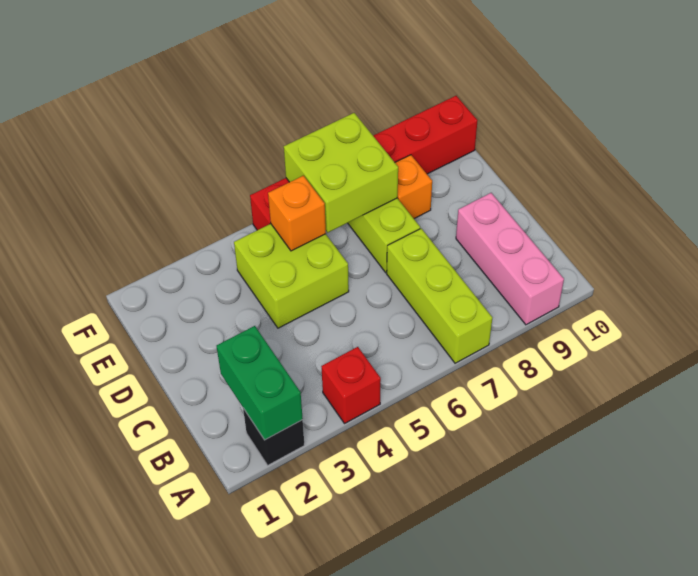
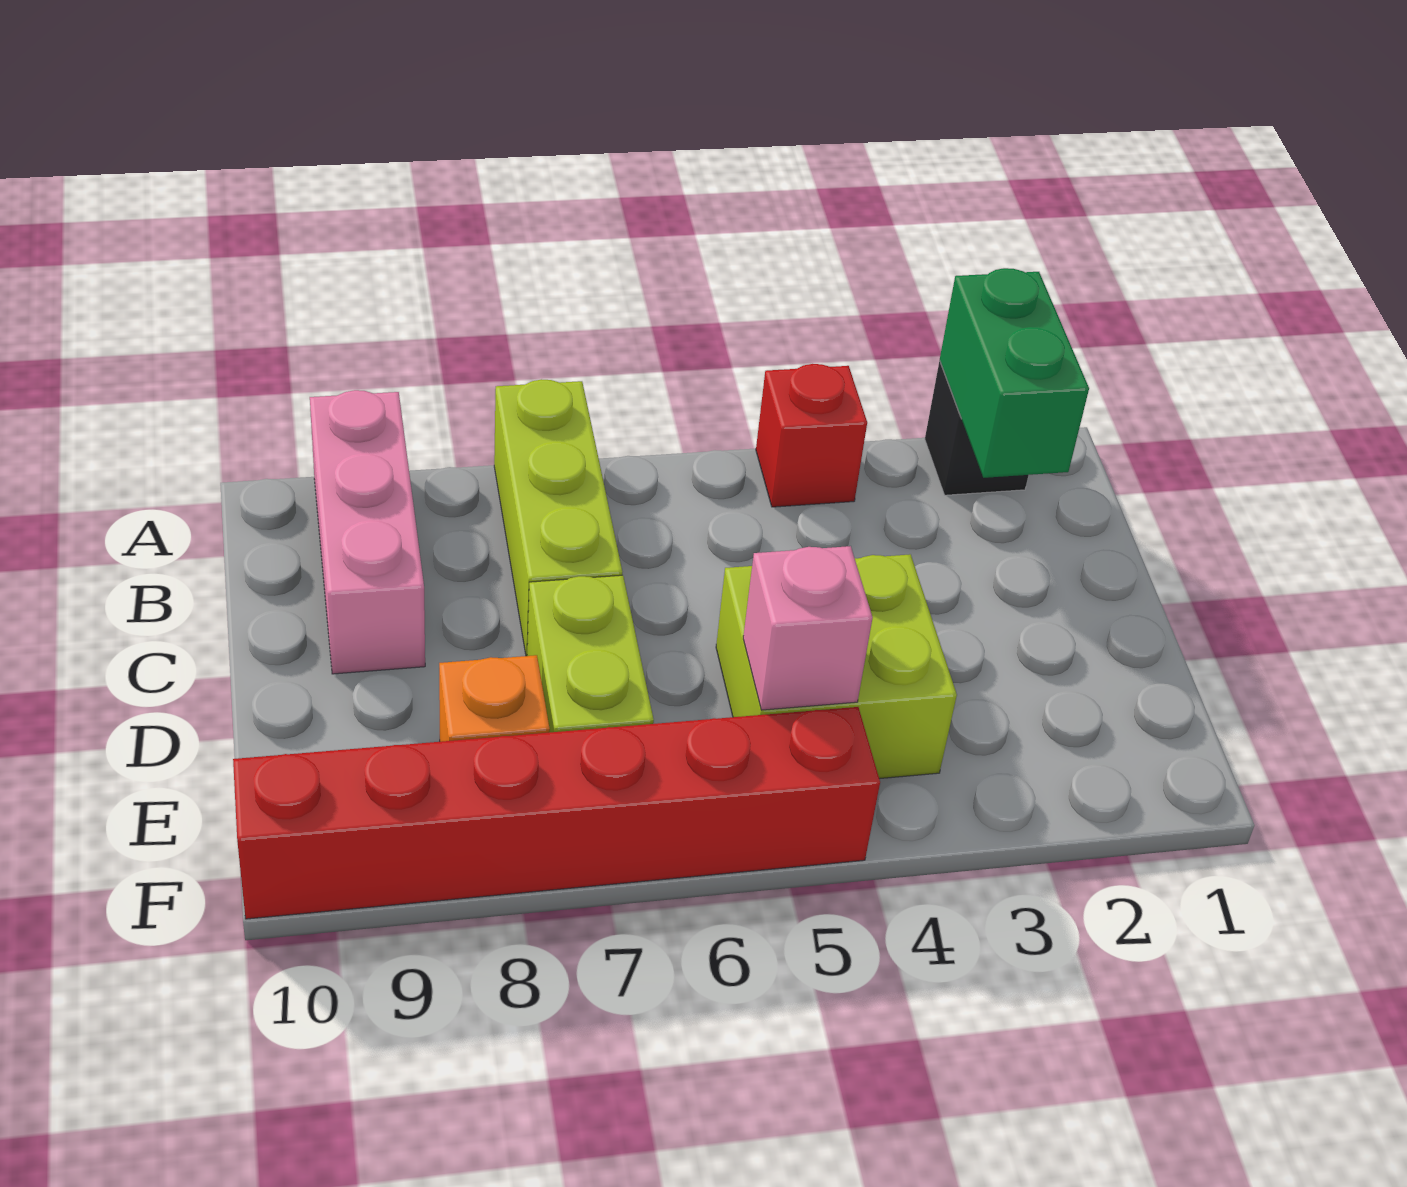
orange brick E5 level 2 -> pink brick E5 level 2
lime brick E6:F7 level 2 -> none

